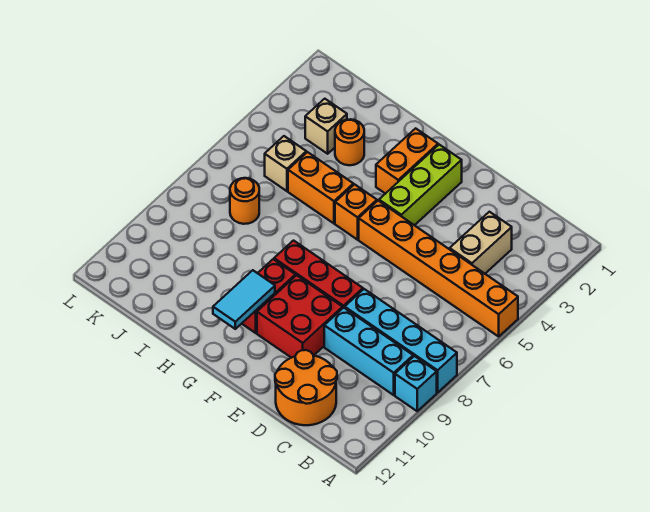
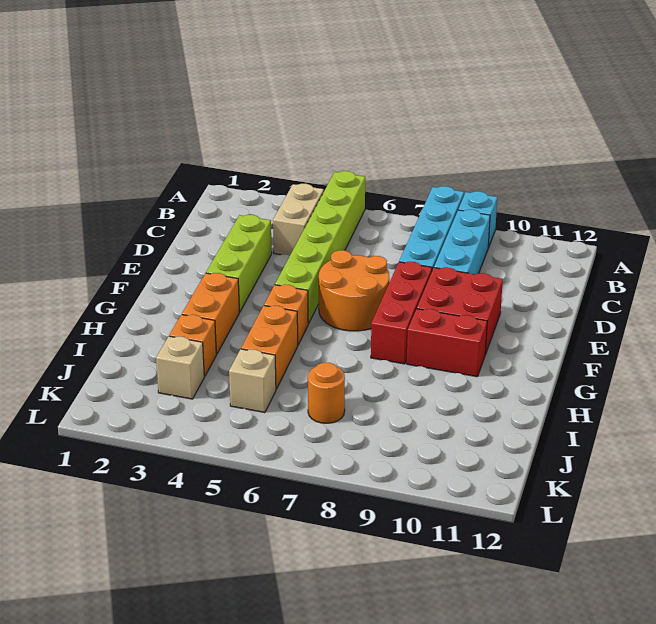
orange brick A5:F5 level 1 -> lime brick A5:F5 level 1
tan brick C3:C4 level 1 -> tan brick B4:C4 level 1
orange round brick C11:D12 level 1 -> orange round brick E6:F7 level 1
lime brick F2:F4 level 1 -> lime brick D3:F3 level 1
orange brick G2:G3 level 1 -> orange brick G3:H3 level 1
cyan tile G10:G11 level 2 -> none
orange round brick I3 level 1 -> orange brick I3 level 1

